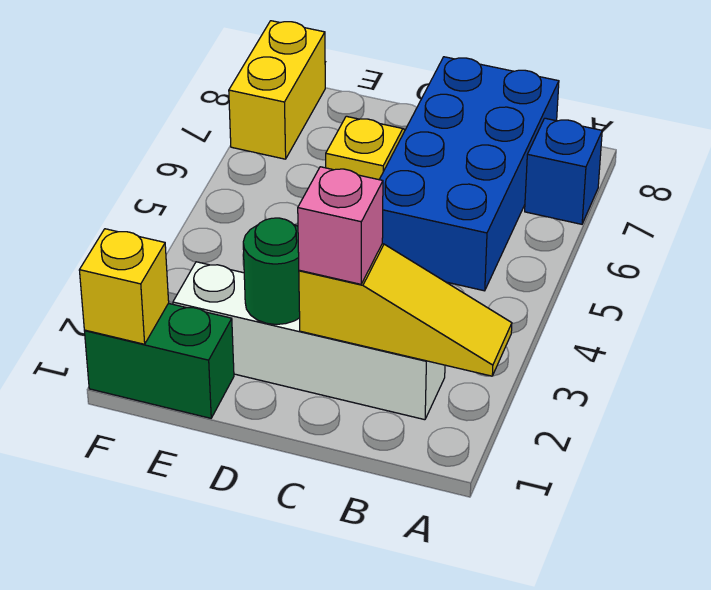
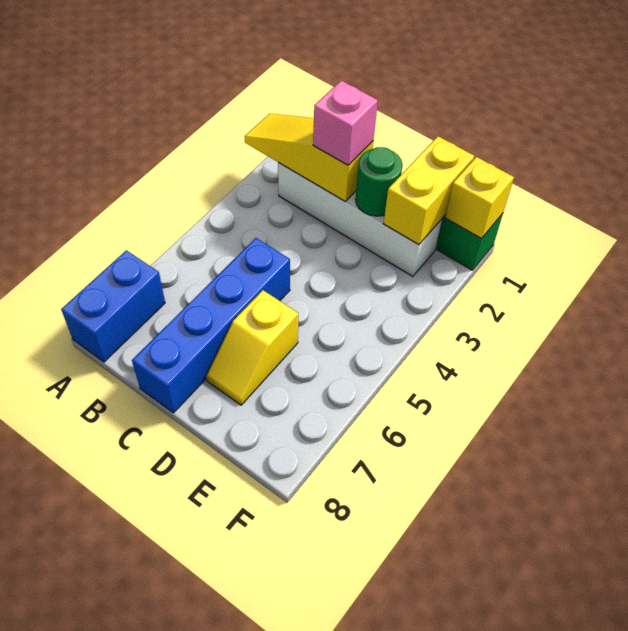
blue brick A7 level 1 -> blue brick A7:A8 level 1
blue brick B5:C8 level 1 -> blue brick C5:C8 level 1
yellow brick F7:F8 level 1 -> yellow brick E1:E2 level 2

